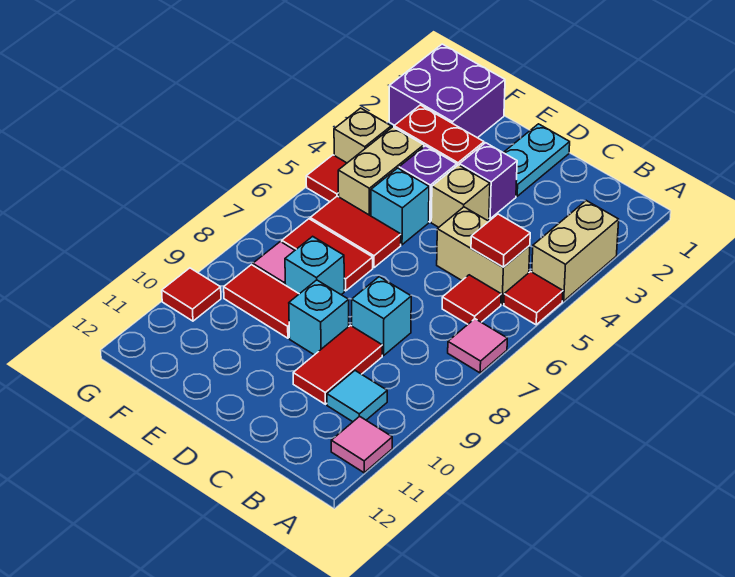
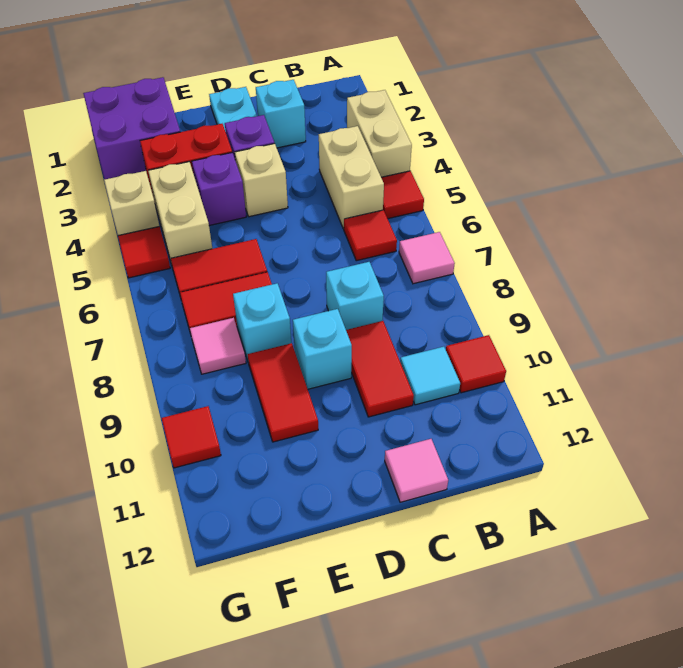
pink tile A11 level 1 -> pink tile C12 level 1
tan brick B5:C5 level 1 -> tan brick B4:B5 level 1
red tile B5 level 2 -> red tile A10 level 1
cyan brick E5 level 1 -> cyan brick C2 level 1
red tile E9:F9 level 1 -> red tile E9:E10 level 1

